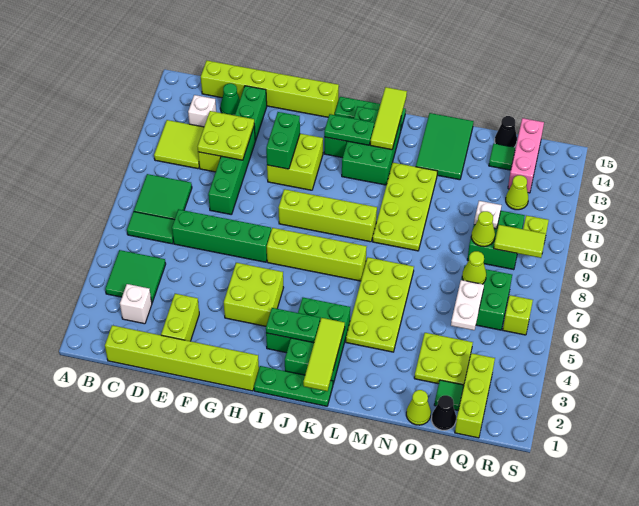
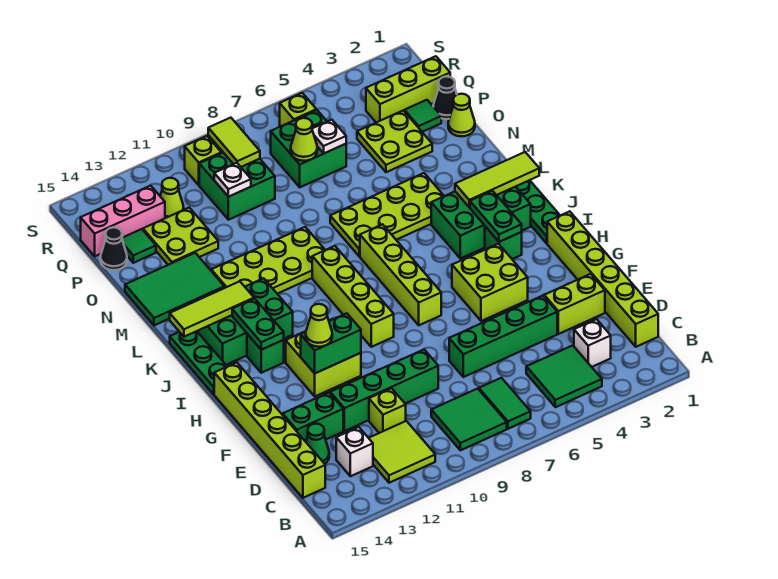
green brick D7:G7 level 1 -> green brick E4:E7 level 1
lime plate D11:E12 level 2 -> lime plate O12:P13 level 1
white plate P5:P6 level 2 -> white plate P6 level 2
lime cone P9 level 2 -> lime cone G12 level 3

